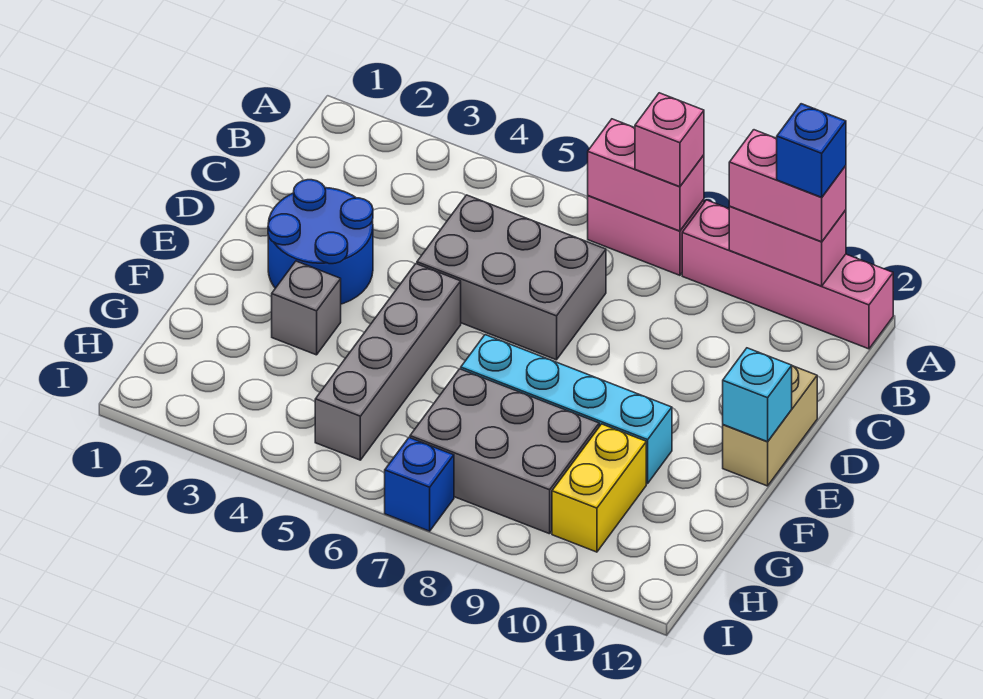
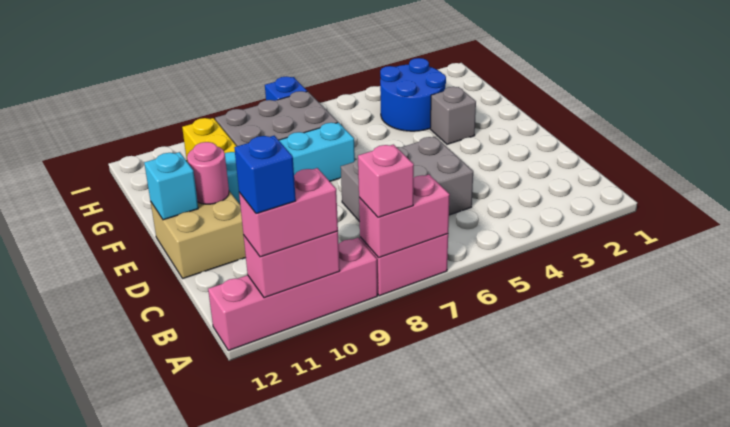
blue round brick D2:E3 level 1 -> blue round brick G3:H4 level 1
tan brick D12:E12 level 1 -> tan brick D11:E12 level 1
grey brick E5:H5 level 1 -> none
none -> pink round brick E11 level 2

